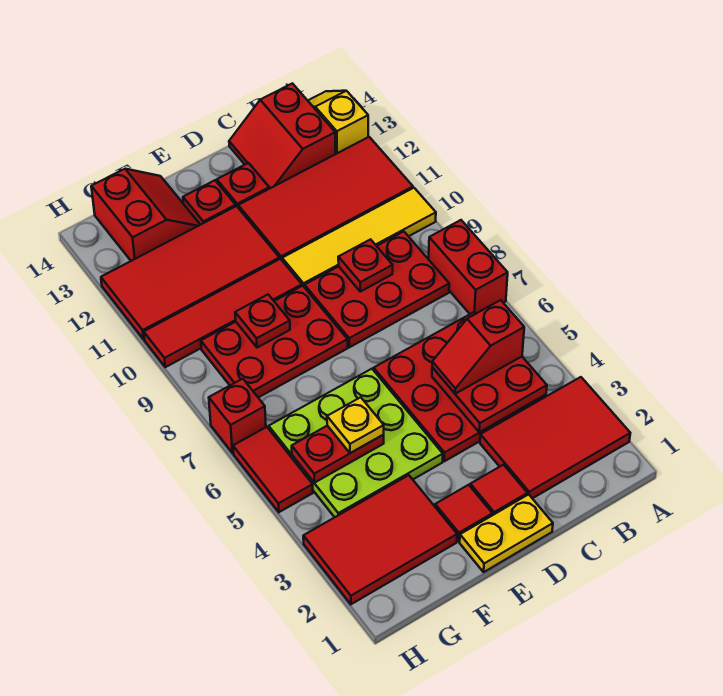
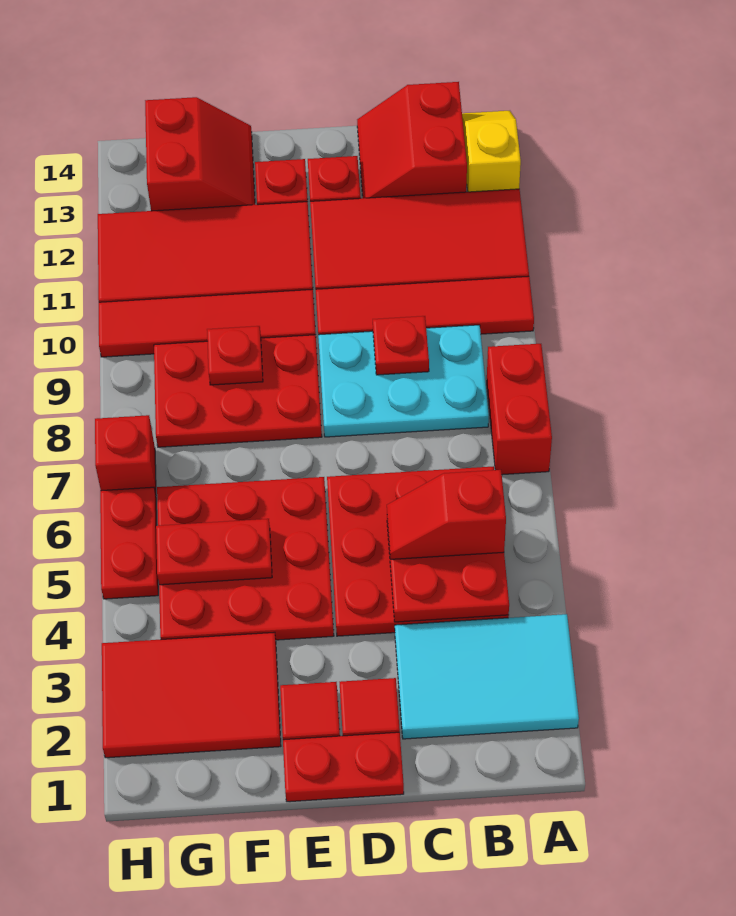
red tile A2:C3 level 1 -> cyan tile A2:C3 level 1
yellow tile A10:D10 level 1 -> red tile A10:D10 level 1
red plate B8:D9 level 1 -> cyan plate B8:D9 level 1
yellow plate D1:E1 level 1 -> red plate D1:E1 level 1
lime plate E4:G6 level 1 -> red plate E4:G6 level 1
yellow plate F5 level 3 -> none
red tile H5:H6 level 1 -> red plate H5:H6 level 1

